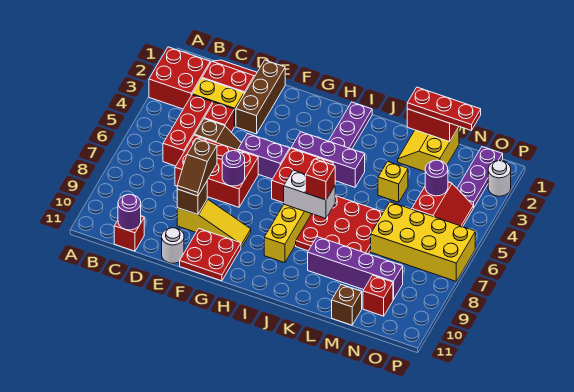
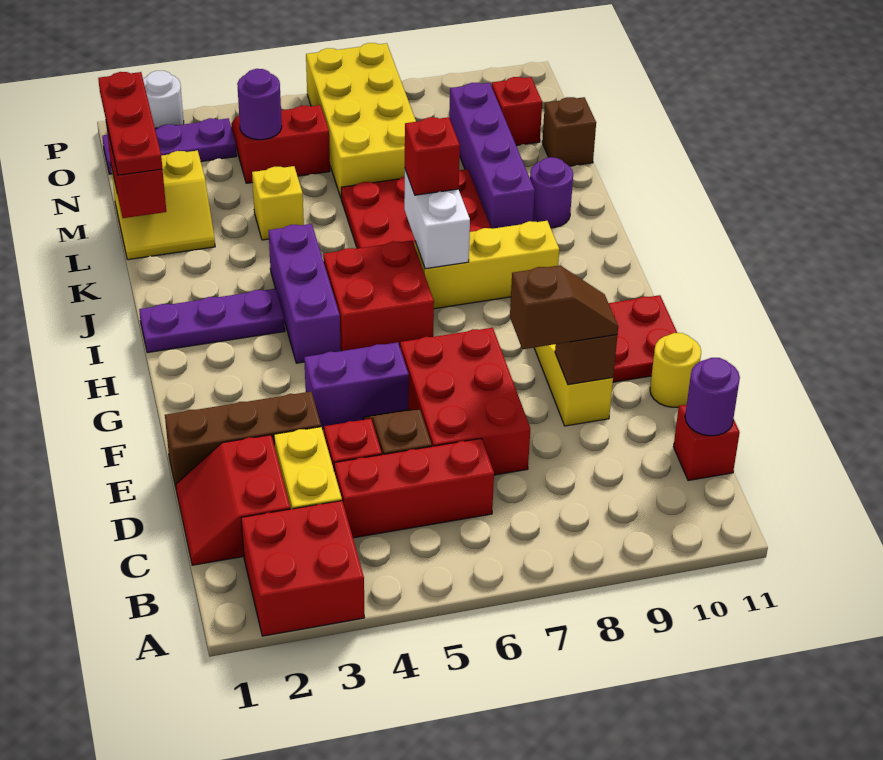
white round brick E11 level 1 -> yellow round brick E11 level 1
purple brick F5:G5 level 1 -> purple brick F4:F5 level 1
purple round brick F7 level 2 -> purple round brick K10 level 1

